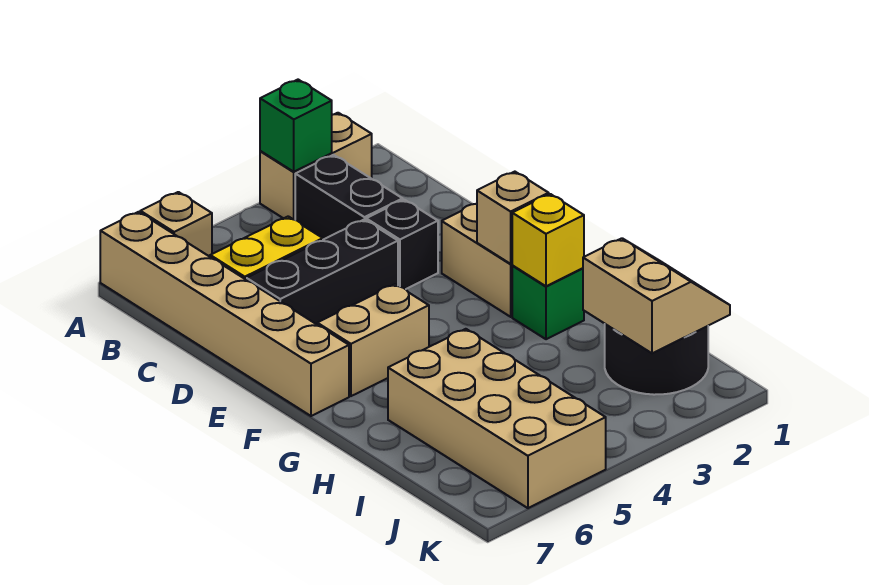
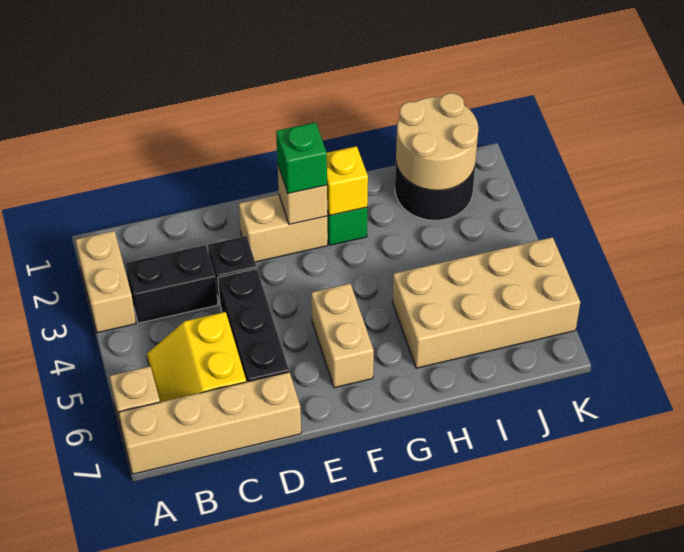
green brick A3 level 2 -> green brick F2 level 3
tan brick A7:F7 level 1 -> tan brick A7:D7 level 1
tan slope I1:J2 level 2 top 2 -> tan round brick I1:J2 level 2

